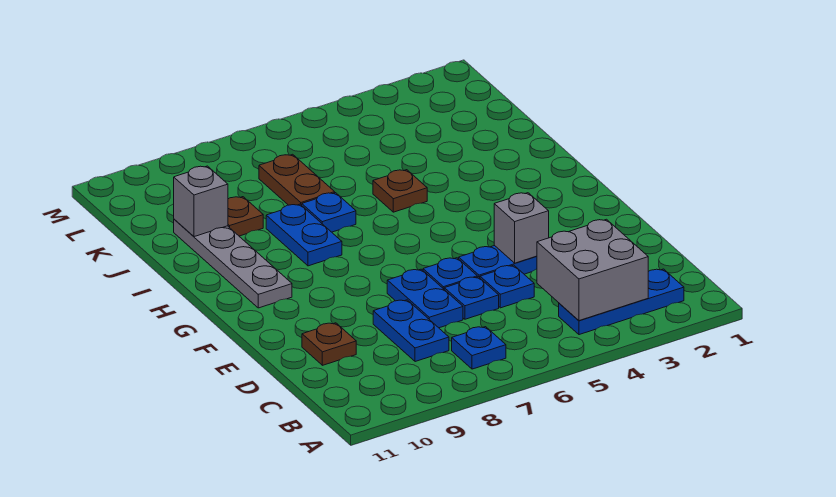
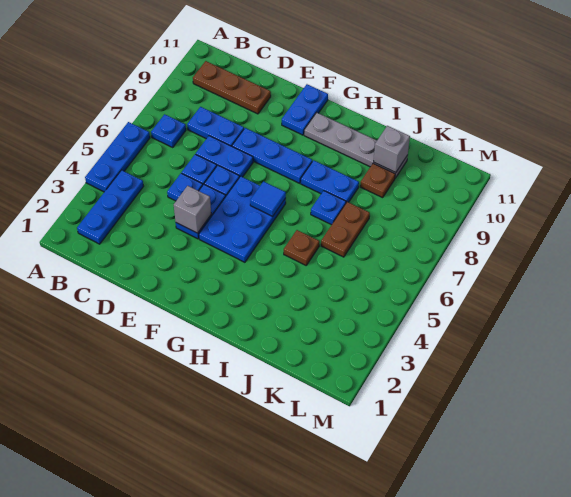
none -> blue plate A4:A6 level 1
grey brick B3:C4 level 2 -> none
brown plate D10 level 1 -> brown plate B10:D10 level 1
none -> blue plate E8:G8 level 1
none -> blue plate F4:G6 level 1
none -> blue plate F10:F11 level 1
none -> blue tile G6 level 2
brown plate J7:K7 level 1 -> brown plate J6:J7 level 1

